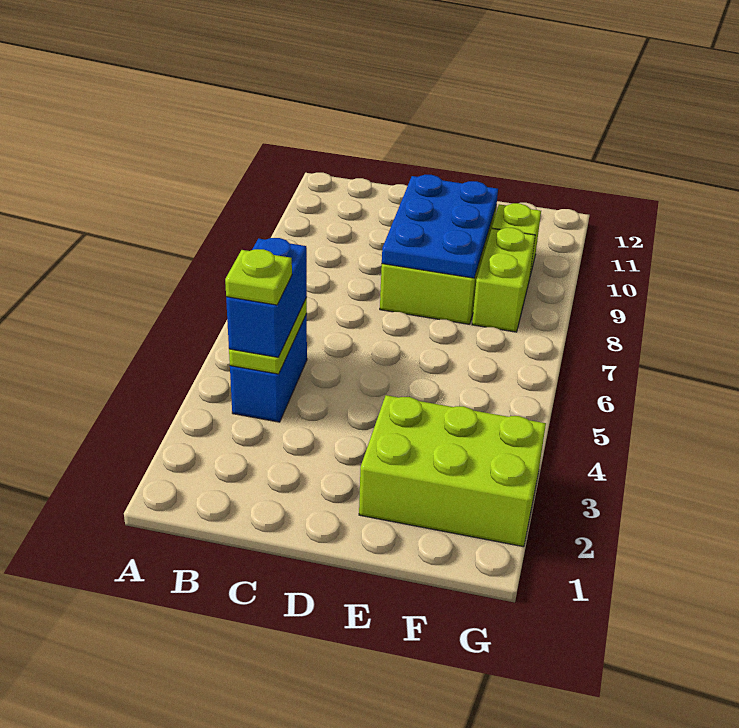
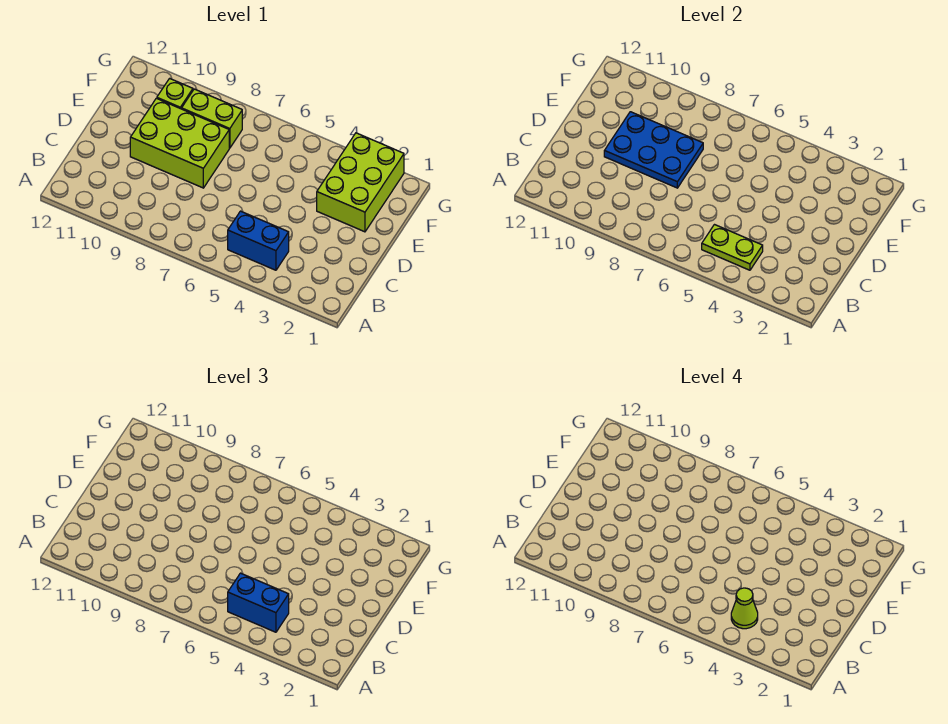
lime plate B4 level 4 -> lime cone B4 level 4

